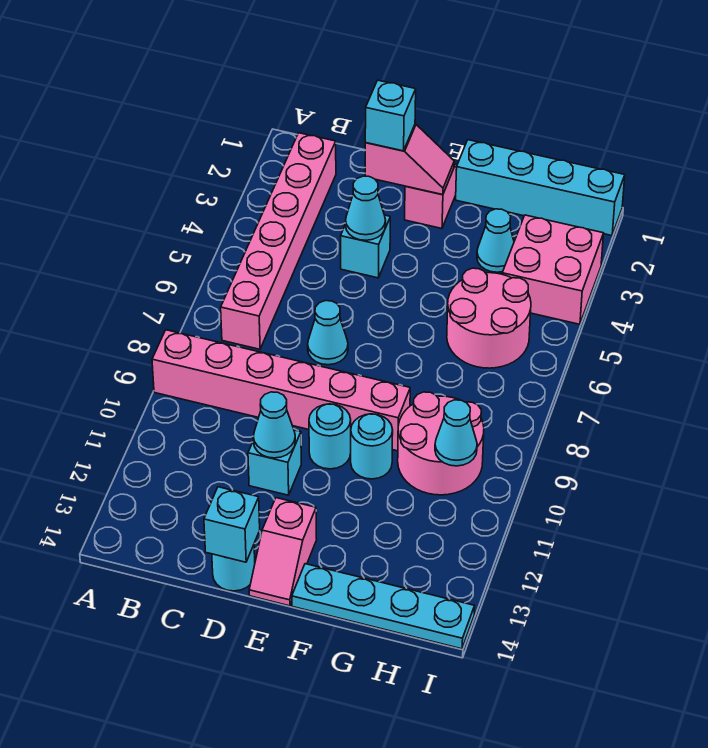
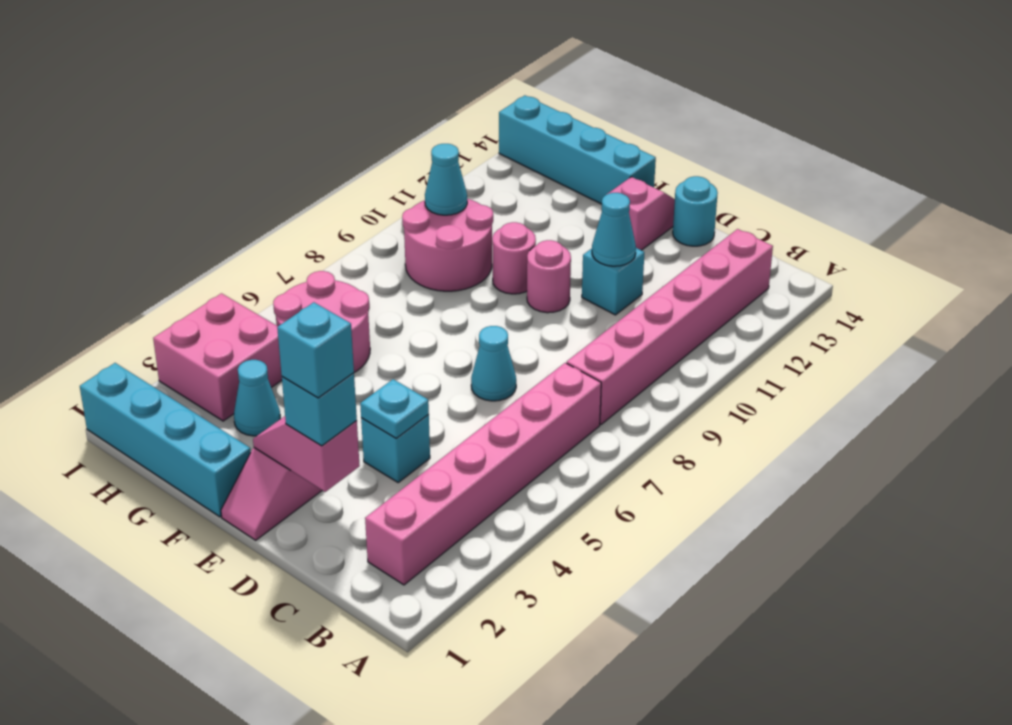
pink brick A9:F9 level 1 -> pink brick B8:B13 level 1
cyan cone D4 level 2 -> cyan plate D4 level 2
cyan brick D14 level 2 -> cyan brick D2 level 4
cyan round brick E10 level 1 -> pink round brick E10 level 1
cyan round brick F10 level 1 -> pink round brick F10 level 1
cyan plate F14:I14 level 1 -> cyan brick F14:I14 level 1

